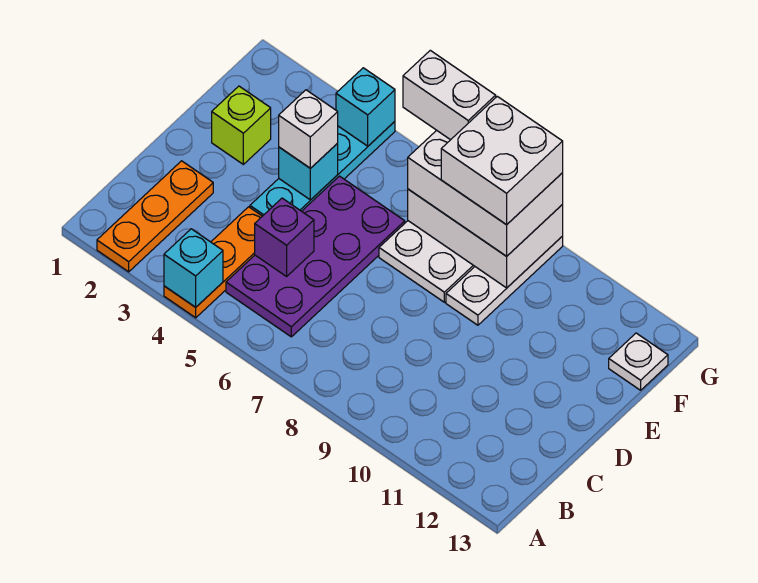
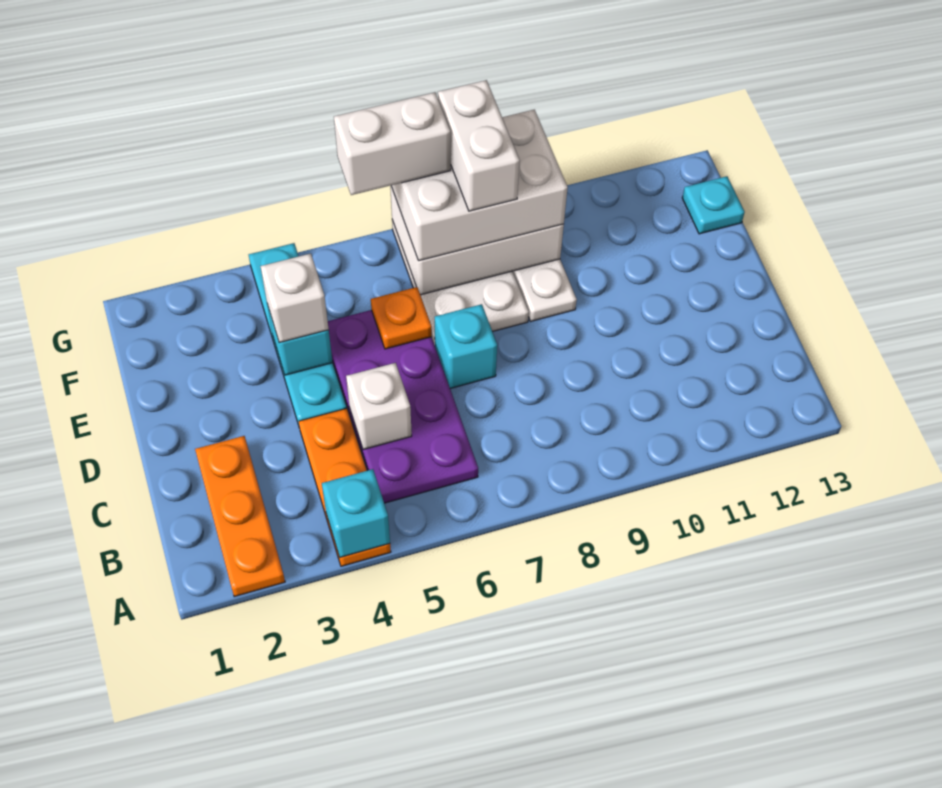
purple brick C5 level 2 -> white brick C5 level 2
lime brick E2 level 1 -> none
none -> orange plate E6 level 2
white brick F8:G9 level 4 -> white brick F8:G8 level 4
white plate F13 level 1 -> cyan plate F13 level 1
cyan brick G4 level 2 -> cyan brick D7 level 1

